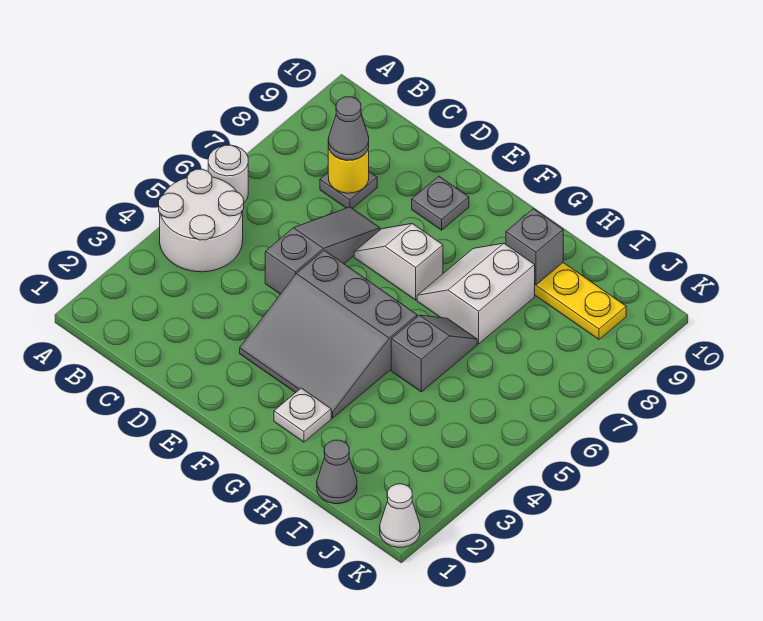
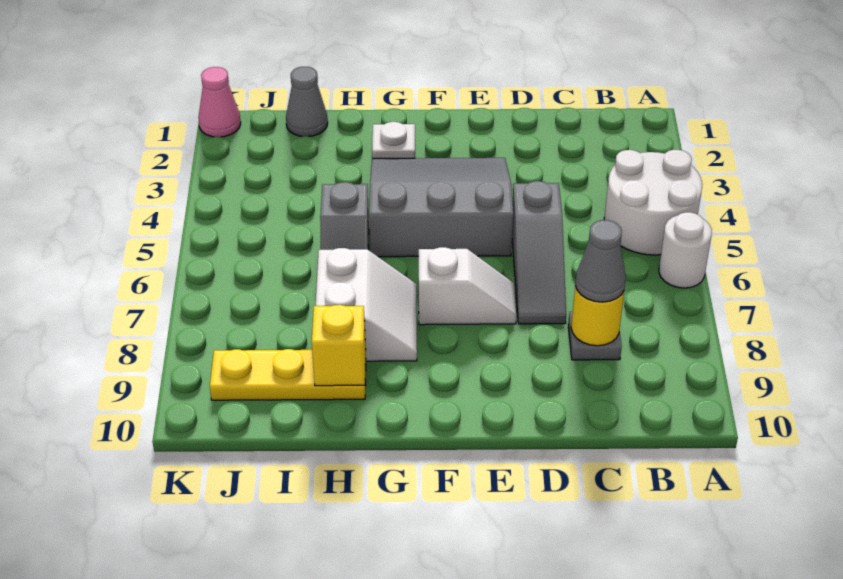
grey plate E9 level 1 -> none
grey brick H9 level 2 -> yellow brick H9 level 2
white cone K1 level 1 -> pink cone K1 level 1

